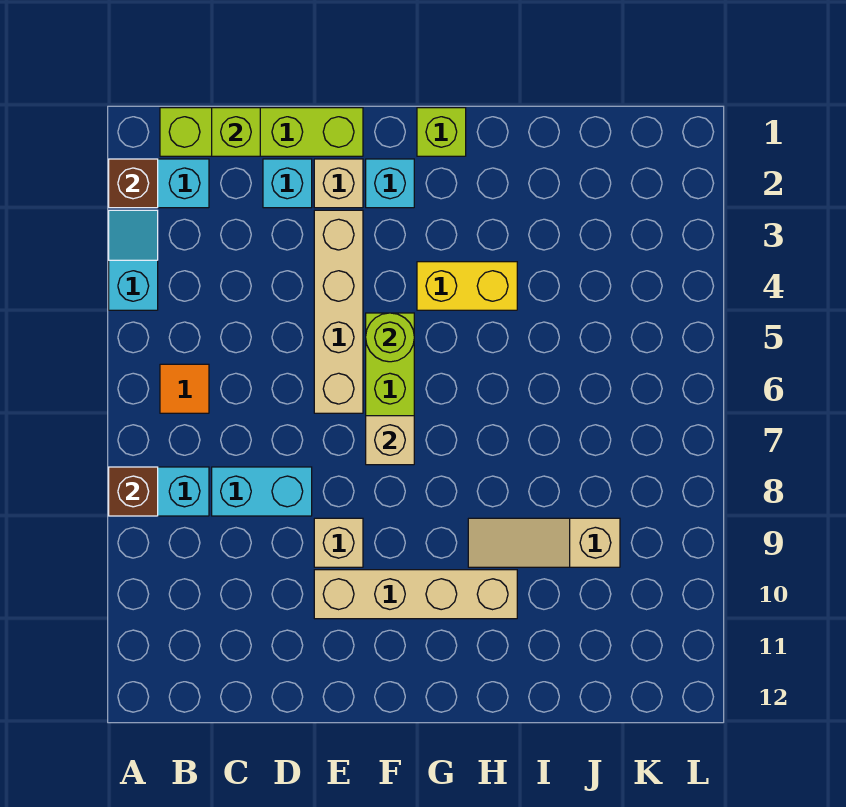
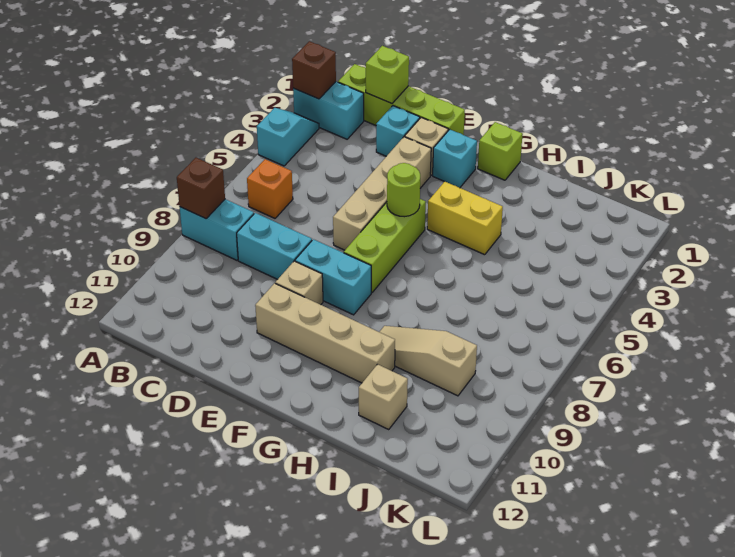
orange tile B6 level 1 -> orange brick B6 level 1
none -> cyan brick E8:F8 level 1
tan brick F7 level 2 -> tan brick I11 level 1

